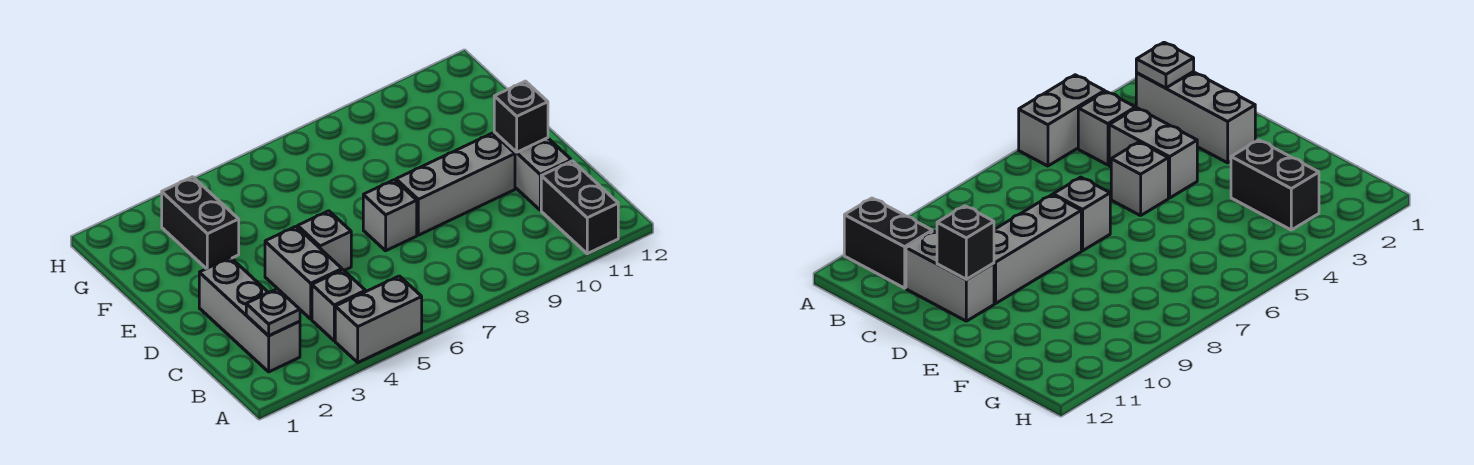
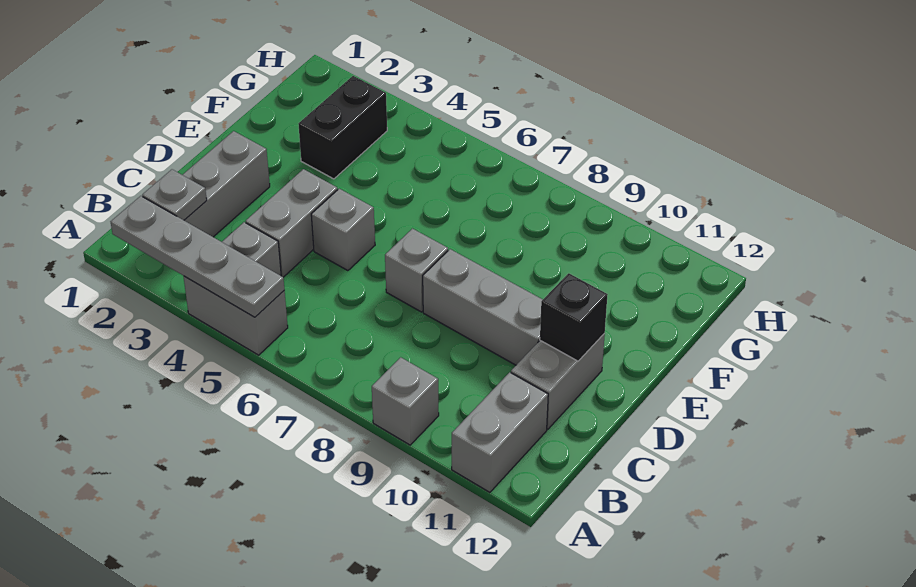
none -> grey plate A2:A5 level 2
none -> grey brick A9 level 1
black brick A11:B11 level 1 -> grey brick A11:B11 level 1

